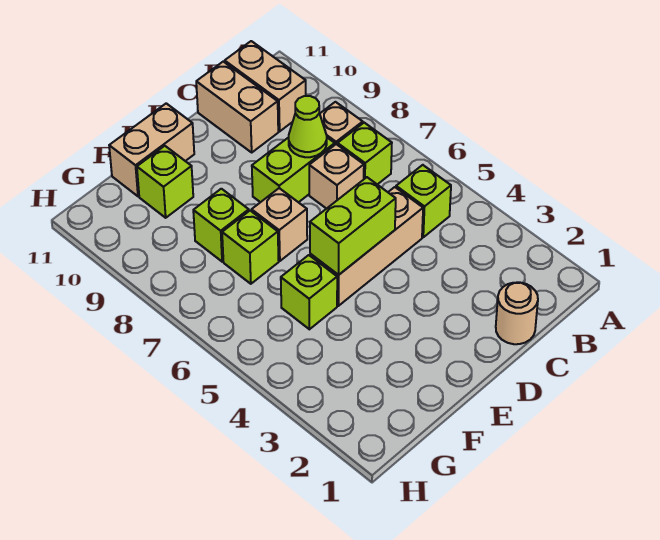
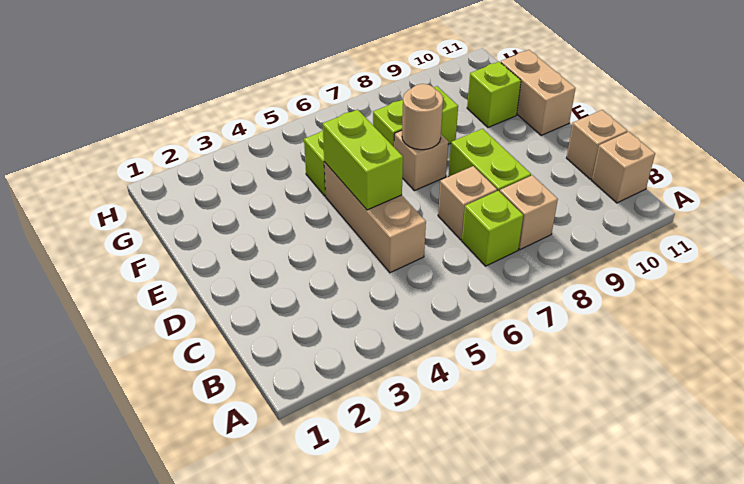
lime brick B5 level 1 -> none
tan brick B10:B11 level 1 -> tan brick B11 level 1
tan round brick C1 level 1 -> tan round brick E7 level 2
lime cone C8 level 2 -> none
tan brick C10:C11 level 1 -> tan brick C11 level 1

